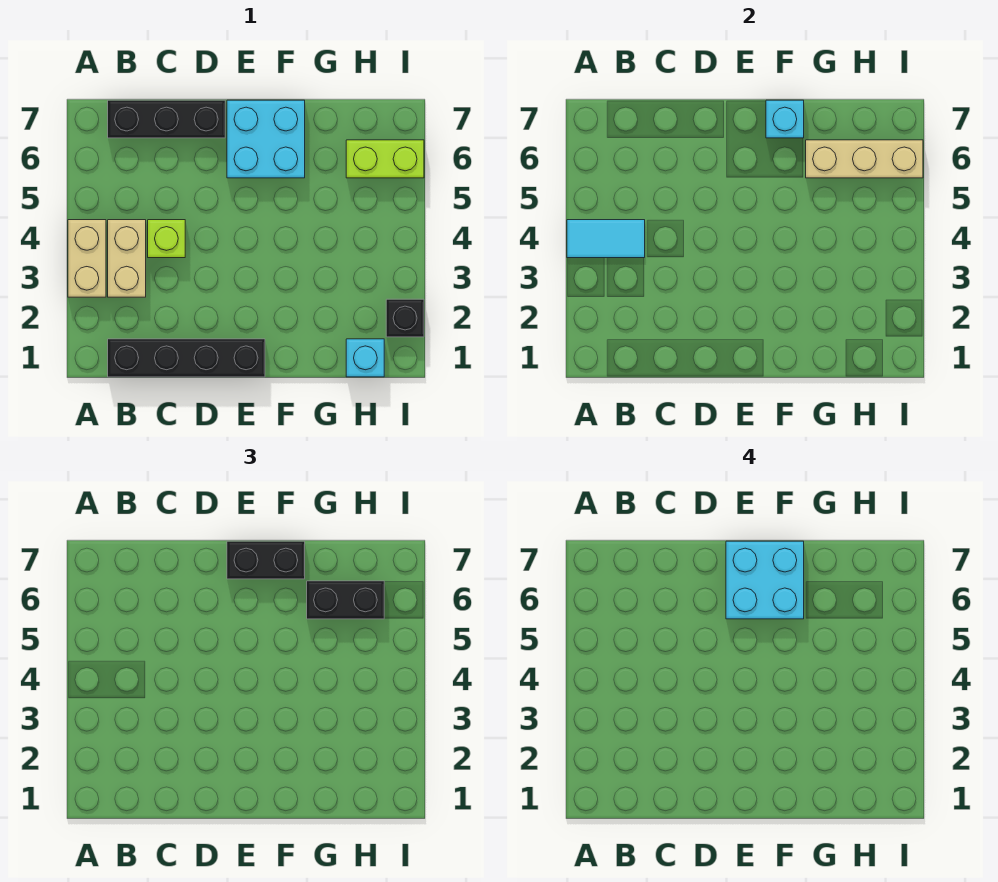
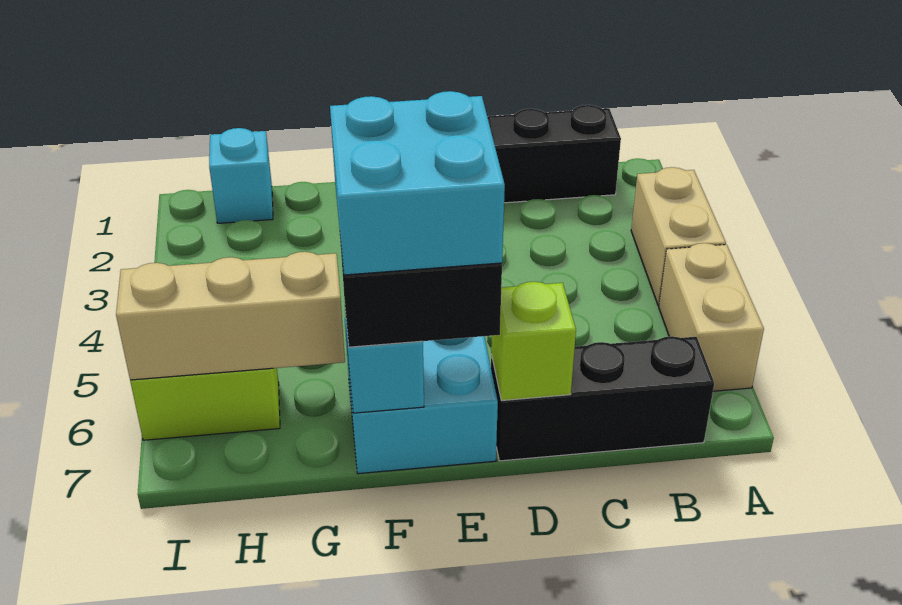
cyan tile A4:B4 level 2 -> none
tan brick B3:B4 level 1 -> tan brick A5:A6 level 1
lime brick C4 level 1 -> lime brick D7 level 2
black brick G6:H6 level 3 -> none
black brick I2 level 1 -> none

